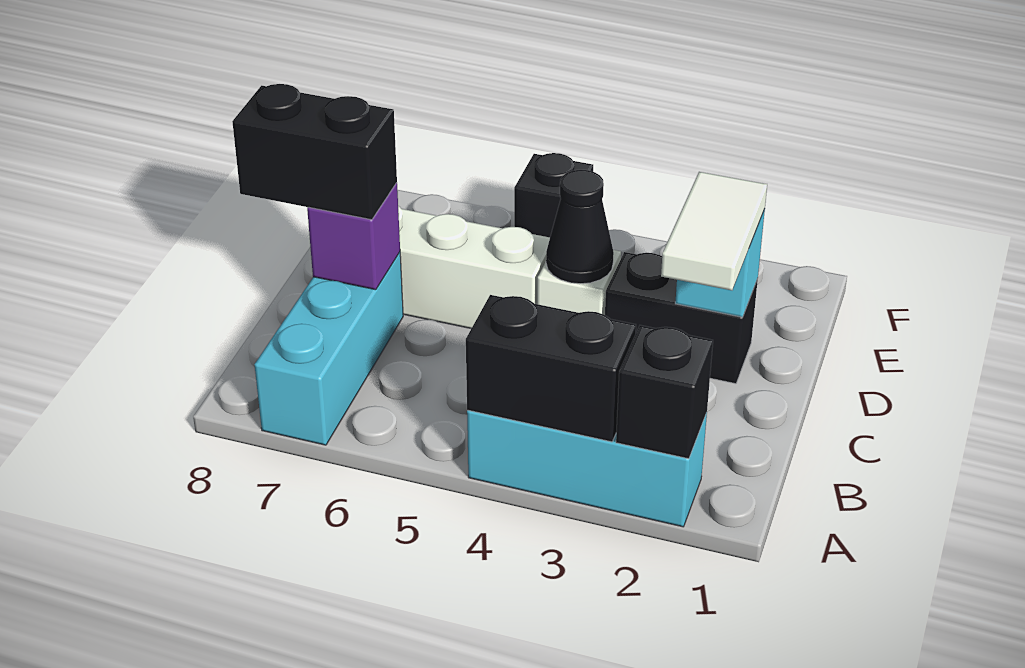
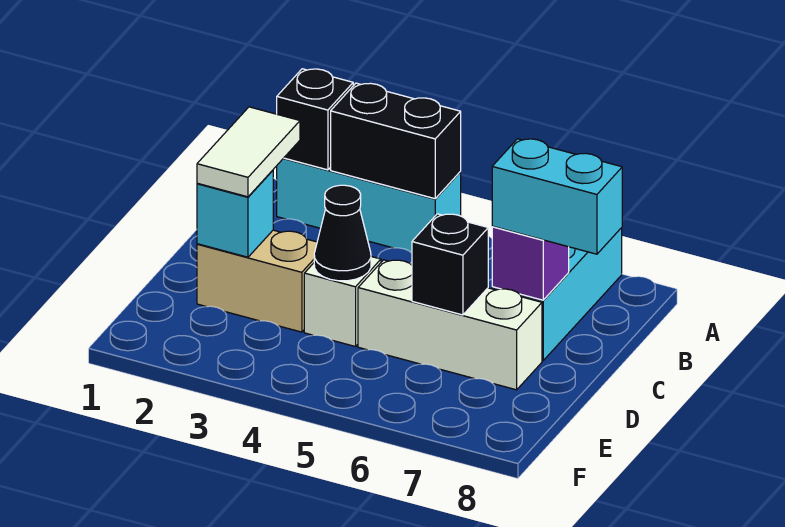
black brick C7:C8 level 3 -> cyan brick C7:C8 level 3
black brick D2:D3 level 1 -> tan brick D2:D3 level 1
black brick F5 level 1 -> black brick D6 level 2

